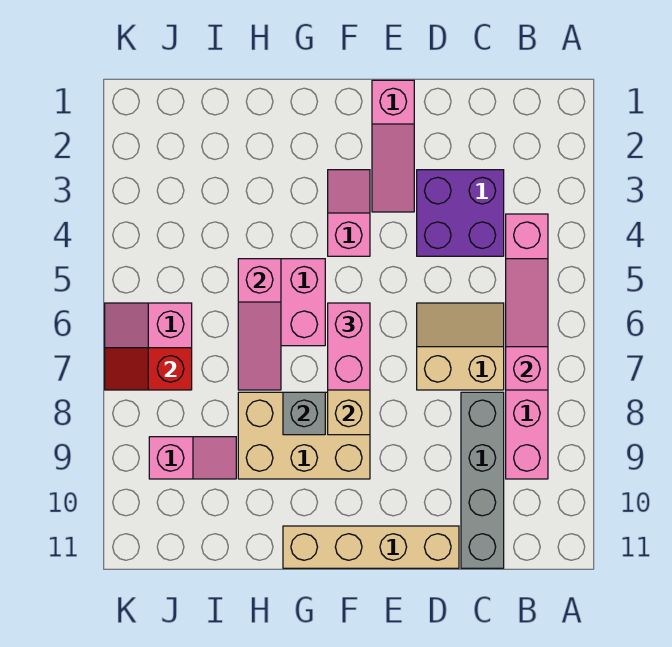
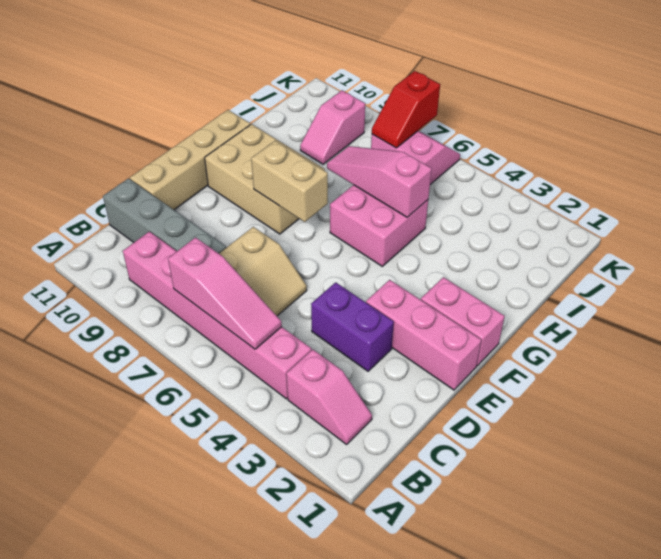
purple brick C3:D4 level 1 -> purple brick D3:D4 level 1
pink slope E1:E3 level 1 top 1 -> pink brick E1:E3 level 1
pink slope F3:F4 level 1 top 4 -> pink slope B2:B3 level 1 top 3
pink brick F6:F7 level 3 -> pink brick F1:F2 level 1
tan brick F8:H9 level 1 -> tan brick F8:G10 level 1
grey brick G8 level 2 -> none
red slope J7:K7 level 2 top J -> red slope J7:K7 level 2 top K

